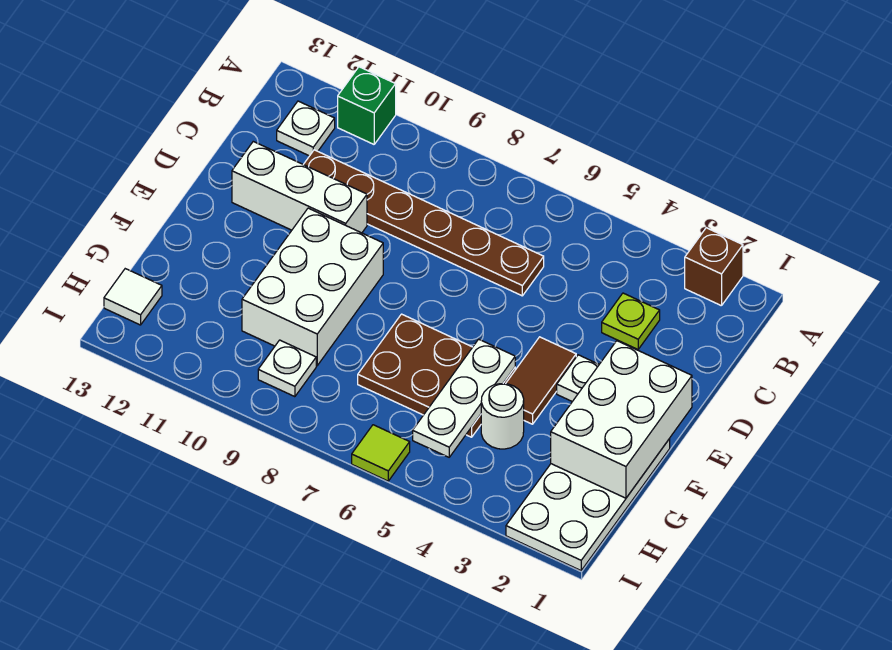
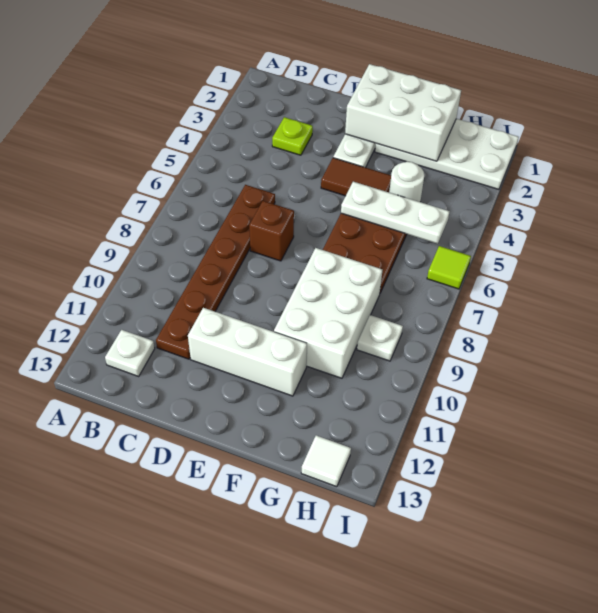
brown brick A2 level 1 -> brown brick D7 level 1
green brick A11 level 1 -> none
white brick D10:D12 level 1 -> white brick D11:F11 level 1
white brick E9:G10 level 1 -> white brick F8:G10 level 1

